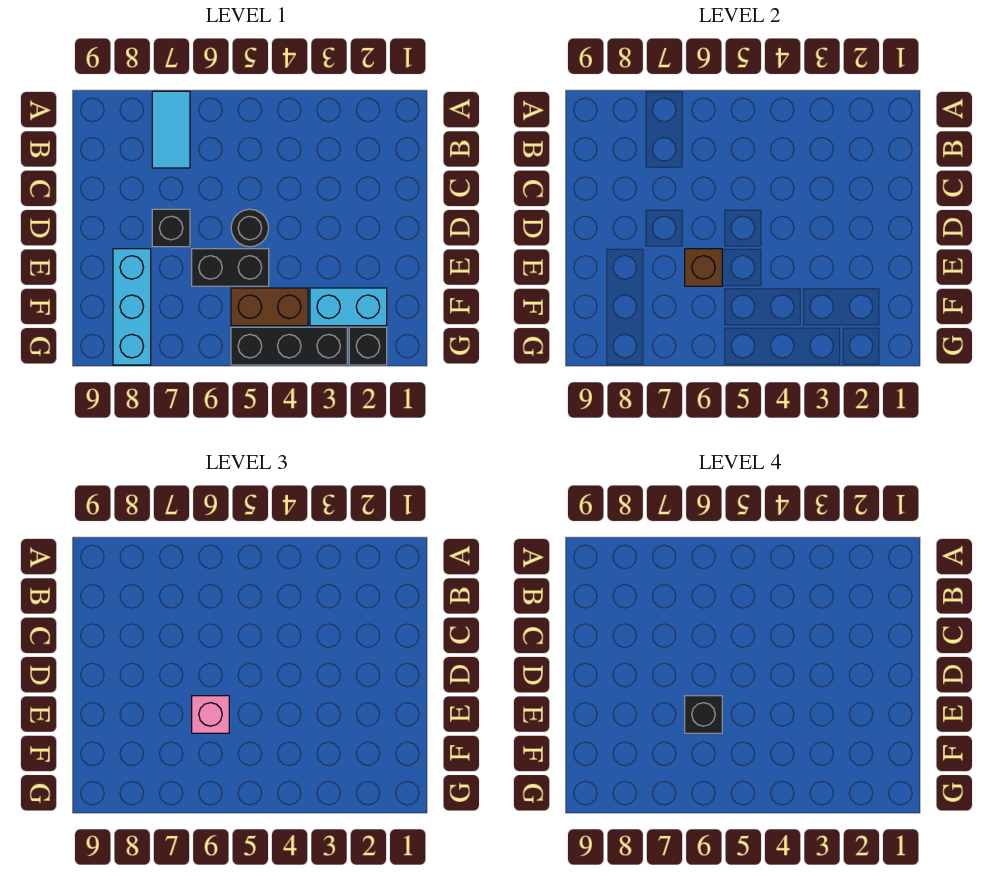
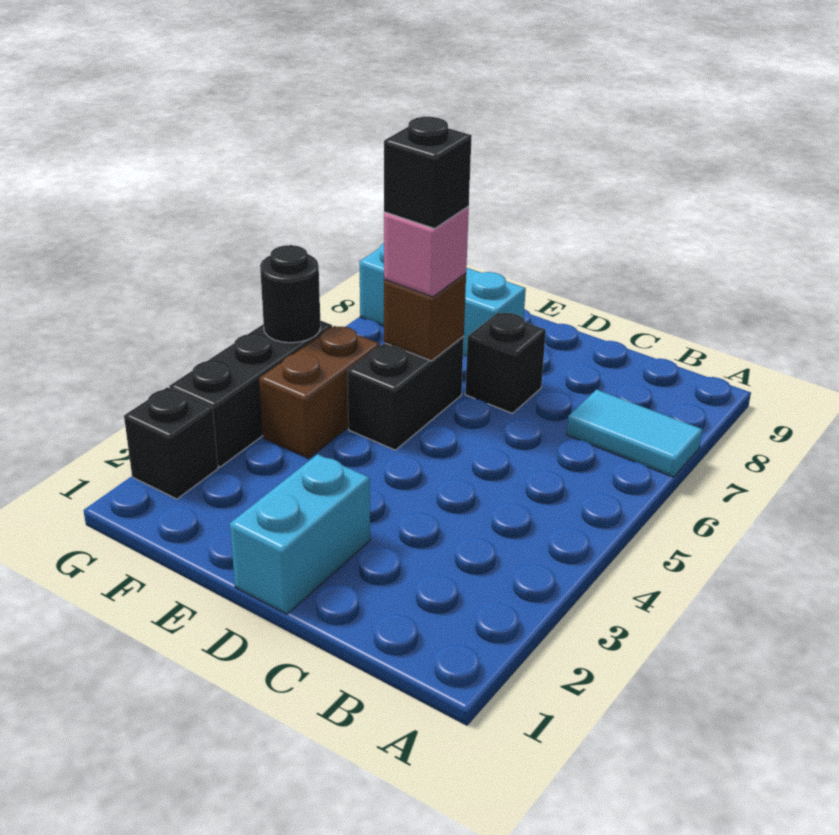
black round brick D5 level 1 -> black round brick G5 level 2
cyan brick F2:F3 level 1 -> cyan brick D1:D2 level 1

